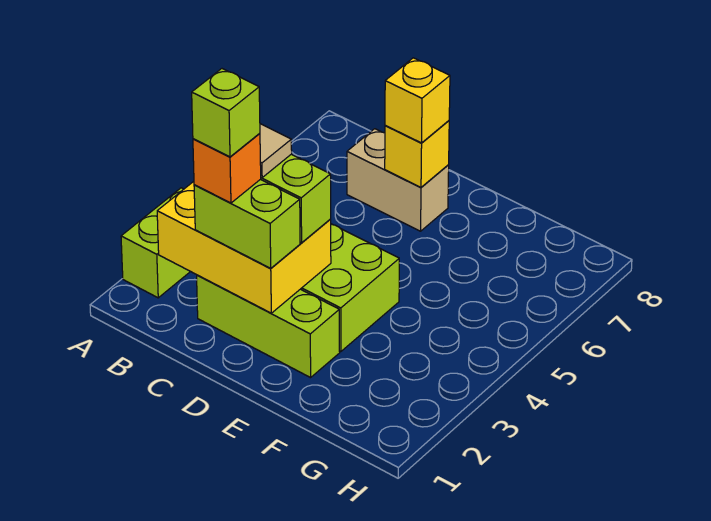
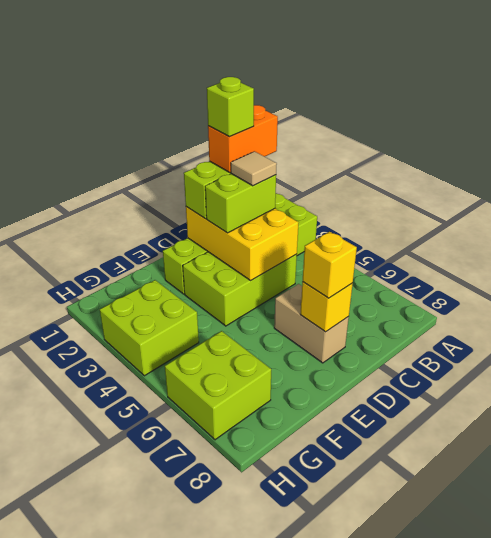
yellow brick B2:D3 level 2 -> yellow brick C2:D4 level 2
orange brick C2 level 4 -> orange brick B2:C2 level 4
tan brick C7:D7 level 1 -> tan brick D6:D7 level 1
none -> lime brick G3:H4 level 1
none -> lime brick G6:H7 level 1

